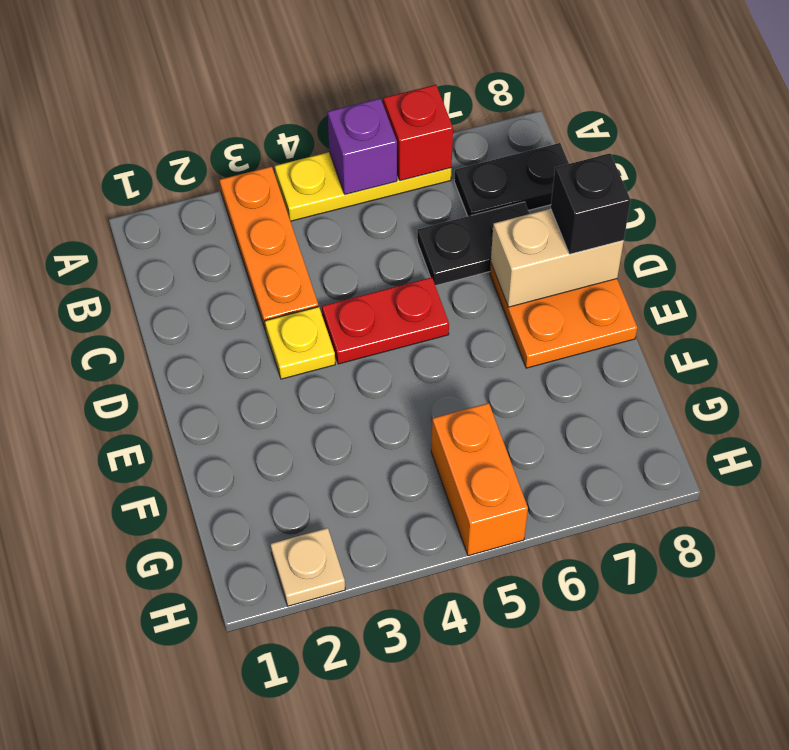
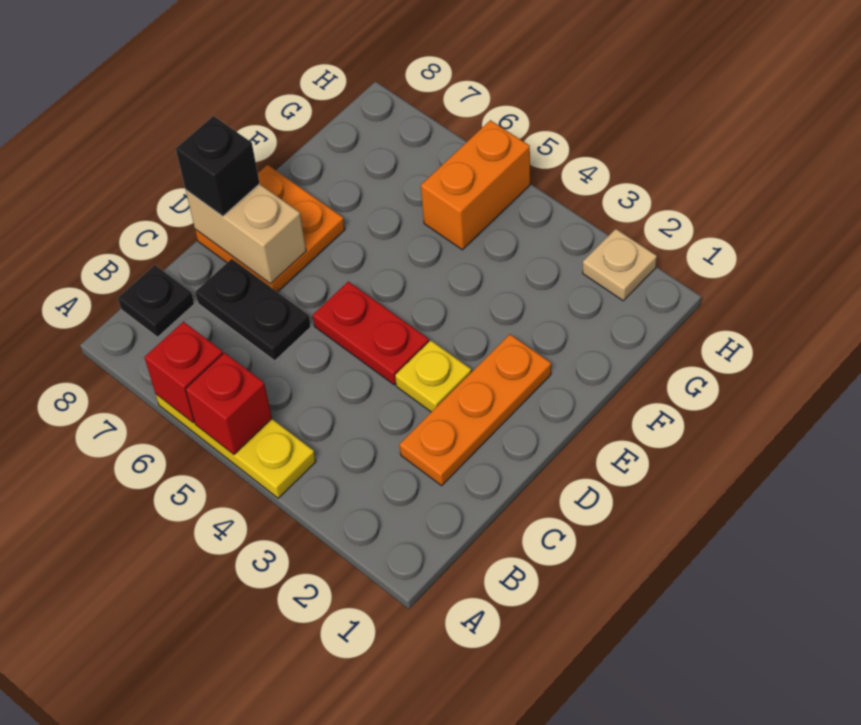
orange plate A3:C3 level 1 -> orange plate C2:E2 level 1
purple brick A5 level 2 -> red brick A5 level 2
black plate B7:B8 level 1 -> black plate B8 level 1

